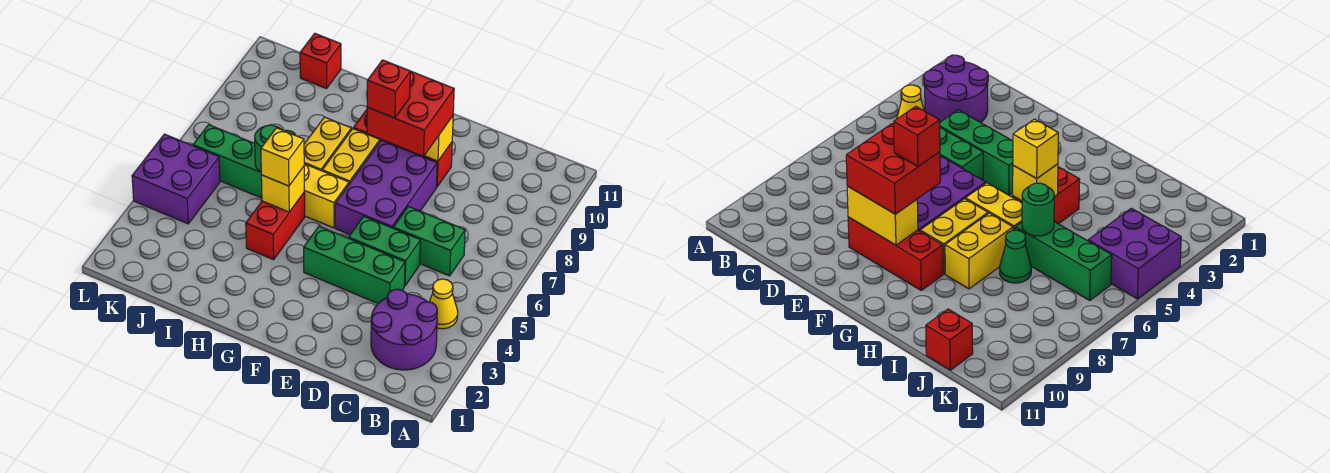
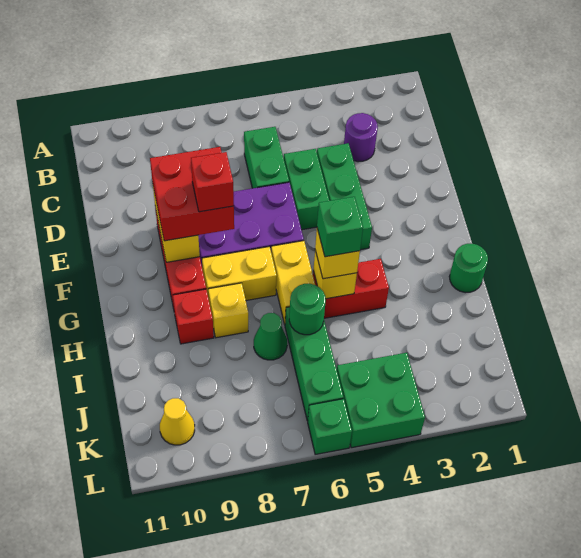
purple round brick B2:C3 level 1 -> purple round brick C3 level 1
yellow cone B4 level 1 -> yellow cone K10 level 1
none -> green round brick H1 level 1
none -> green brick H5 level 4
yellow brick H7:H8 level 1 -> yellow brick H8 level 1
red brick J11 level 1 -> red brick H9 level 1
purple brick K4:L5 level 1 -> green brick K4:L5 level 1
none -> green brick L6 level 1

